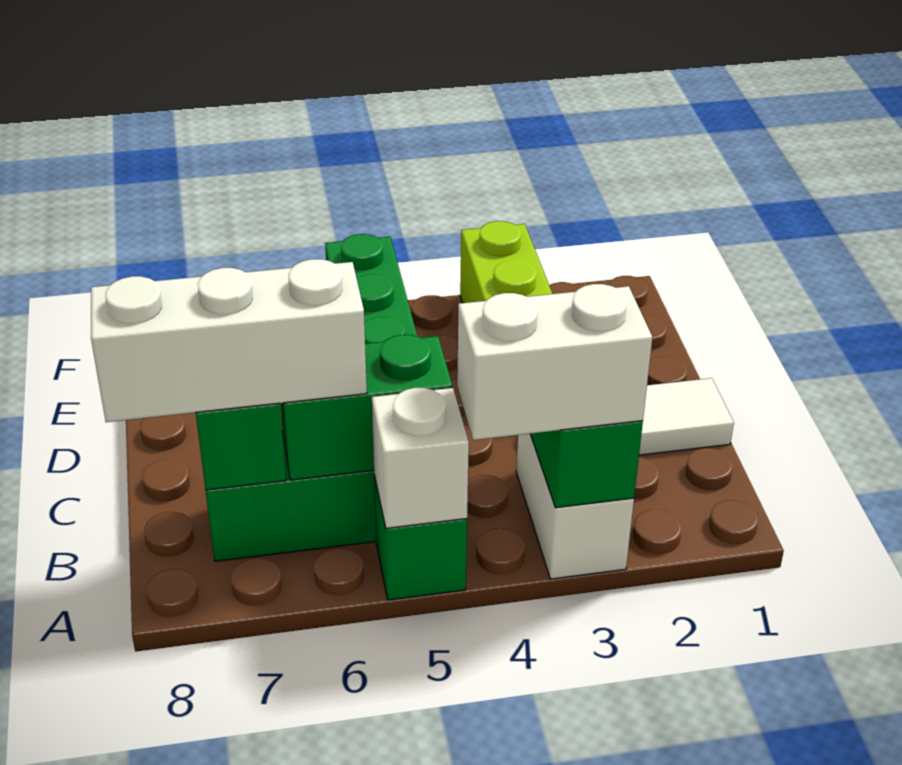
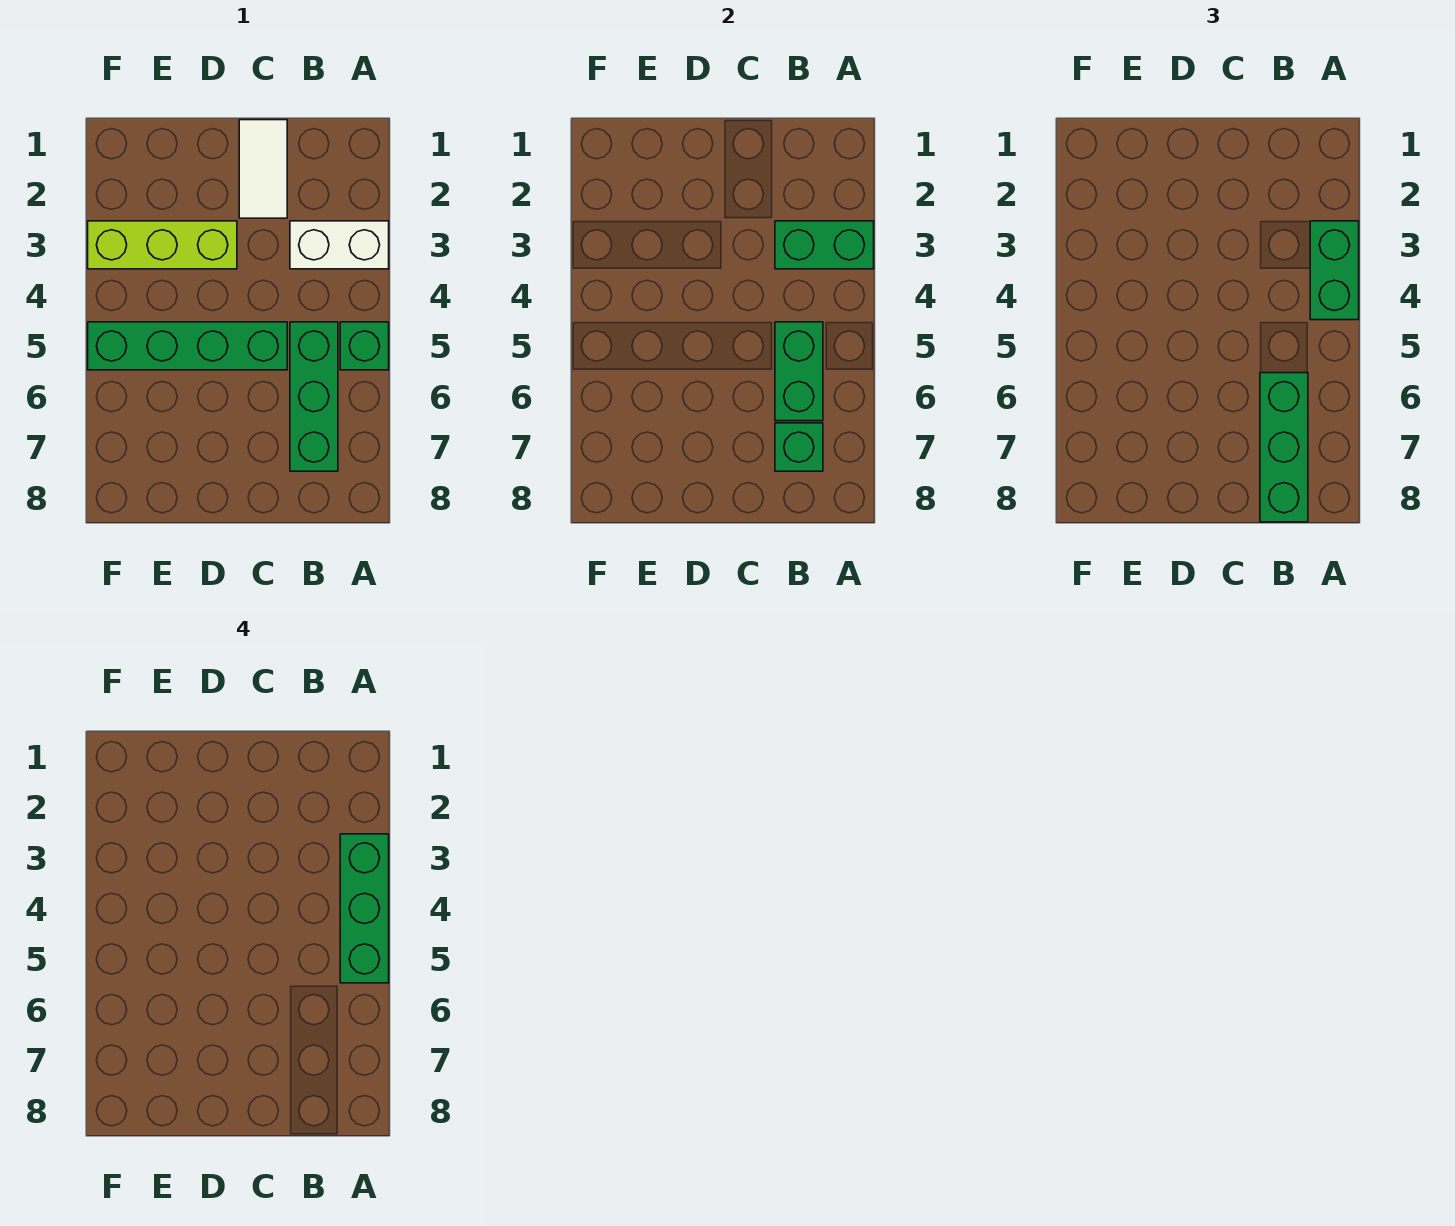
white brick A3:A4 level 3 -> green brick A3:A4 level 3
none -> green brick A3:A5 level 4
white brick A5 level 2 -> none
white brick B6:B8 level 3 -> green brick B6:B8 level 3

